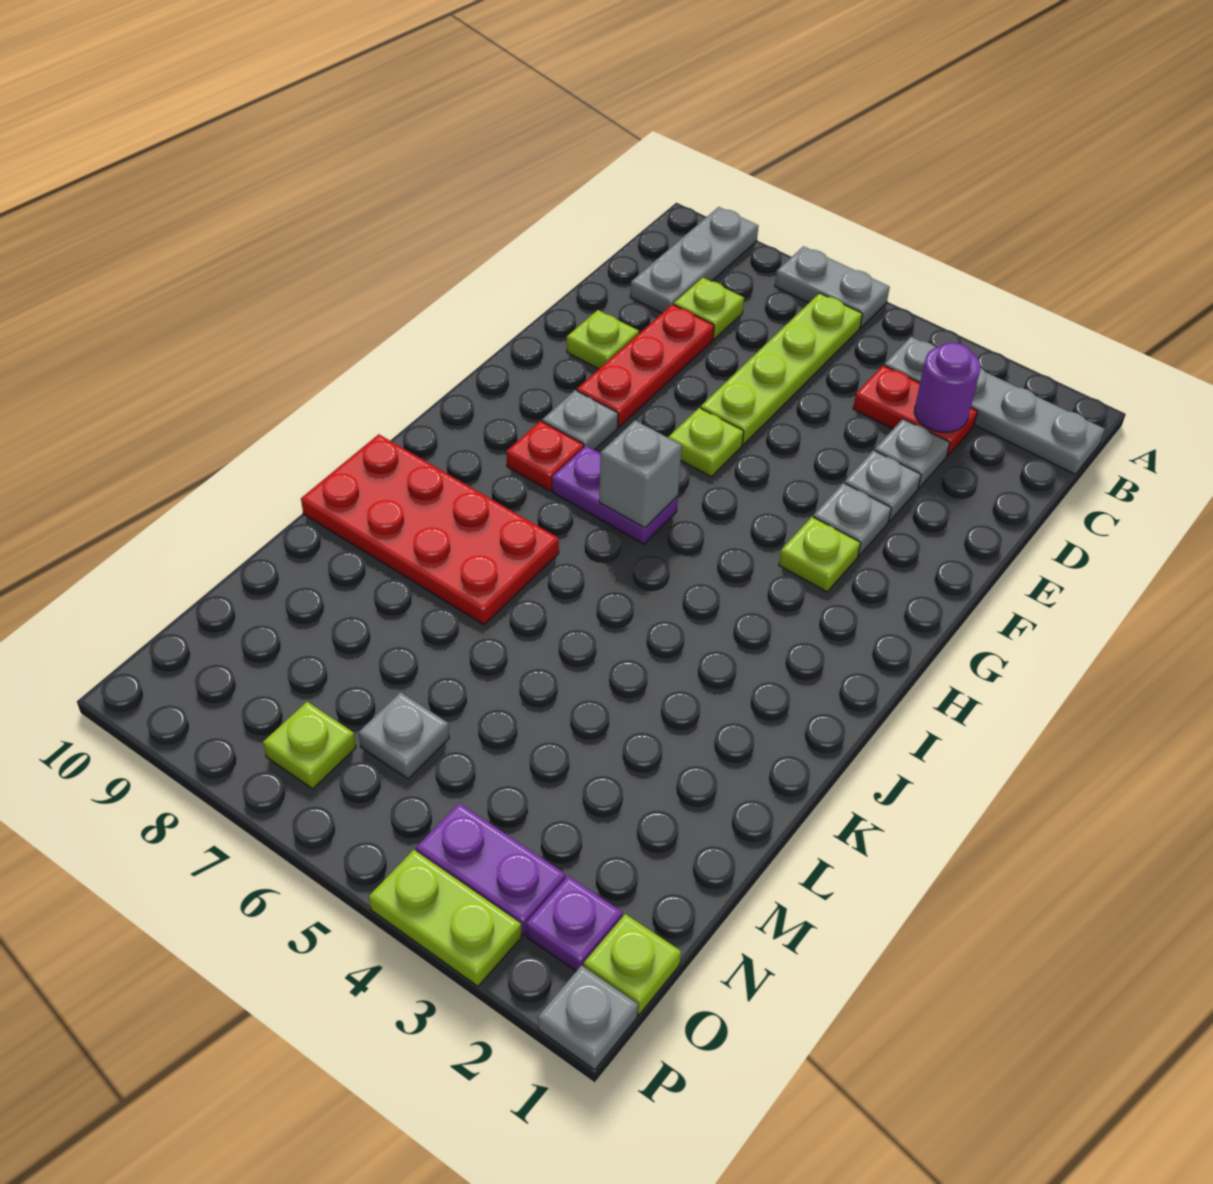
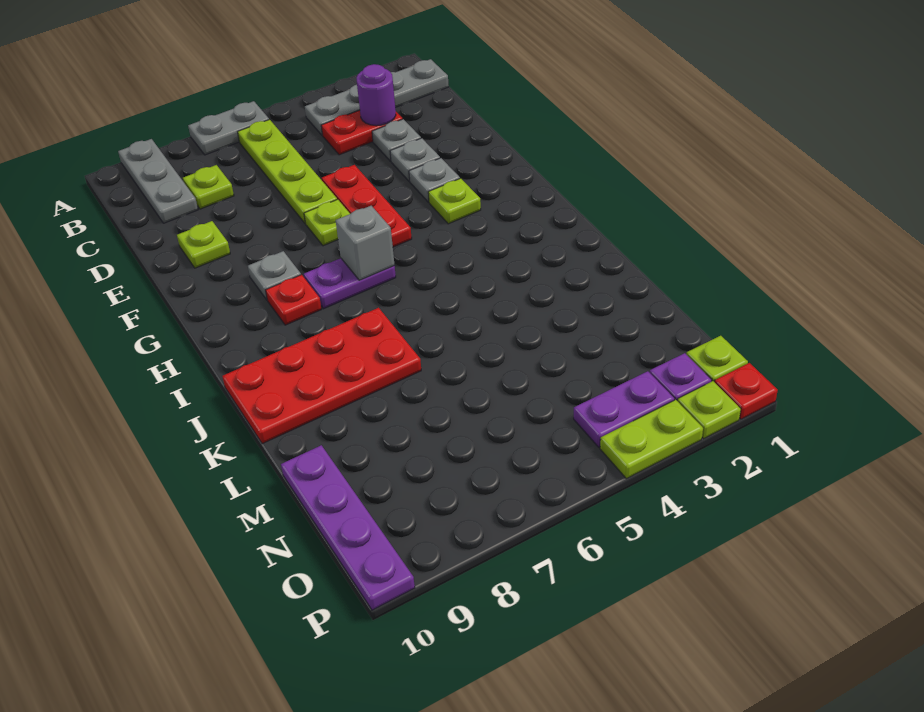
red plate D8:F8 level 1 -> red plate E5:G5 level 1
none -> purple plate M10:P10 level 1
grey plate N6 level 1 -> none
lime plate O7 level 1 -> lime plate P2 level 1
grey plate P1 level 1 -> red plate P1 level 1

